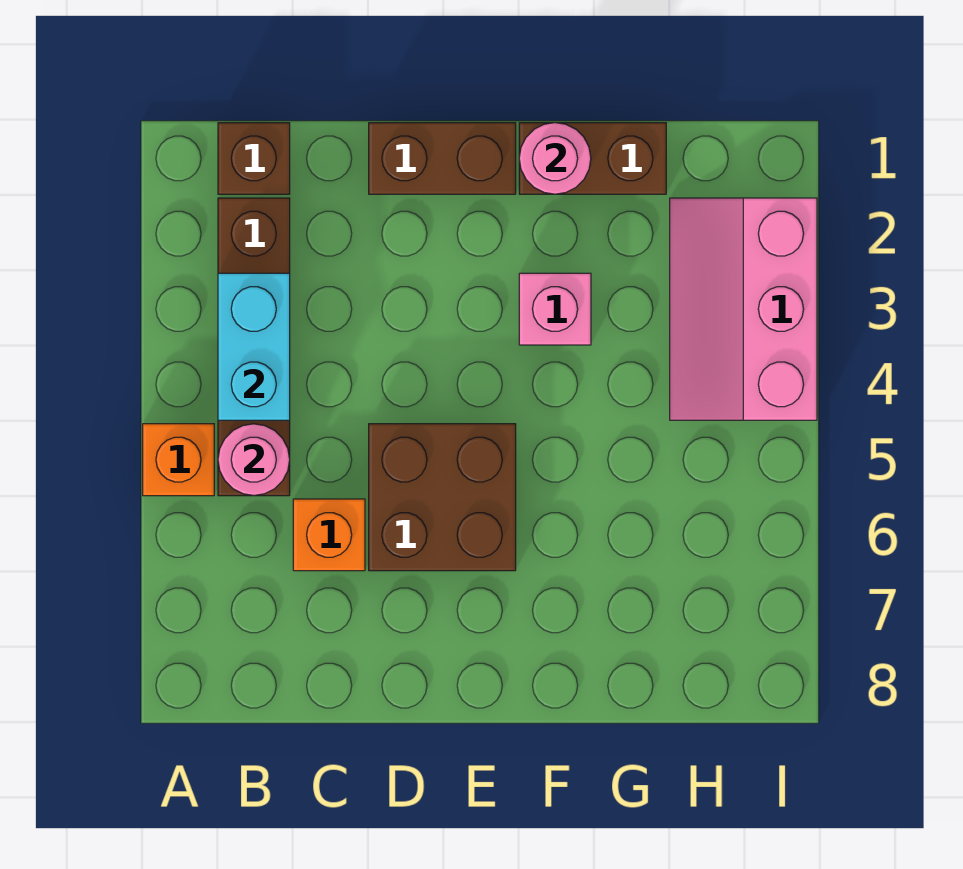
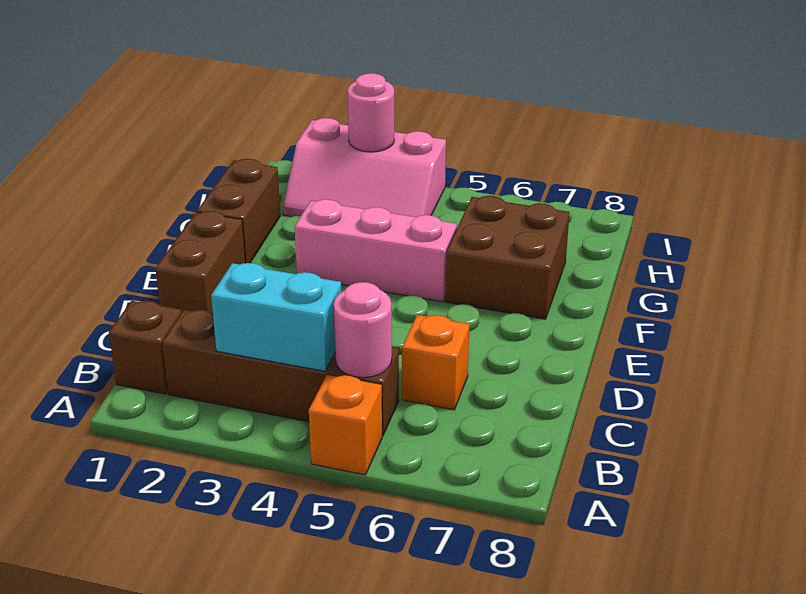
brown brick D5:E6 level 1 -> brown brick F6:G7 level 1
pink round brick F1 level 2 -> pink round brick I3 level 2
pink brick F3 level 1 -> pink brick F3:F5 level 1

